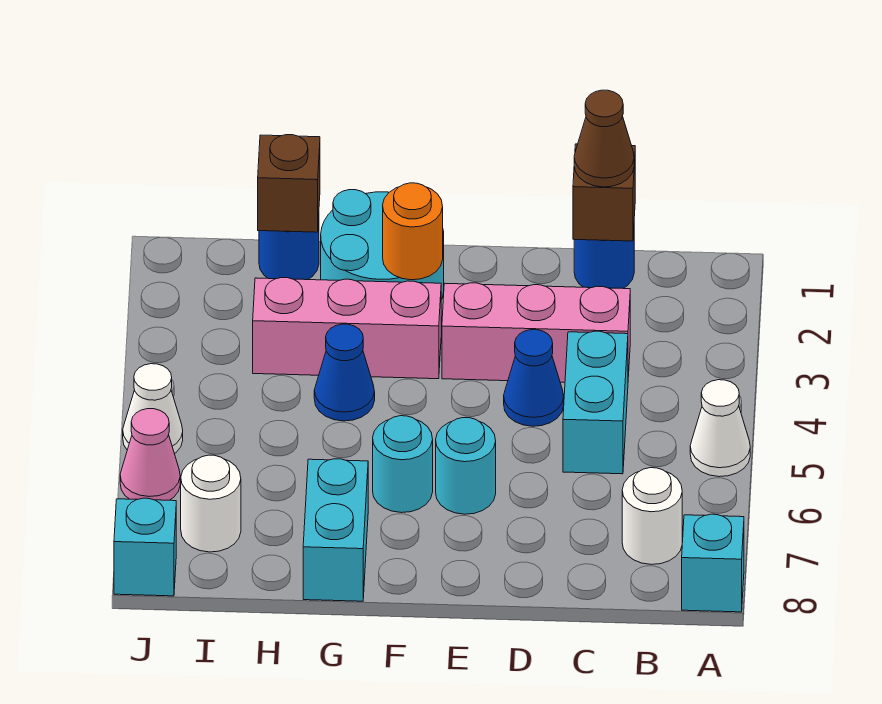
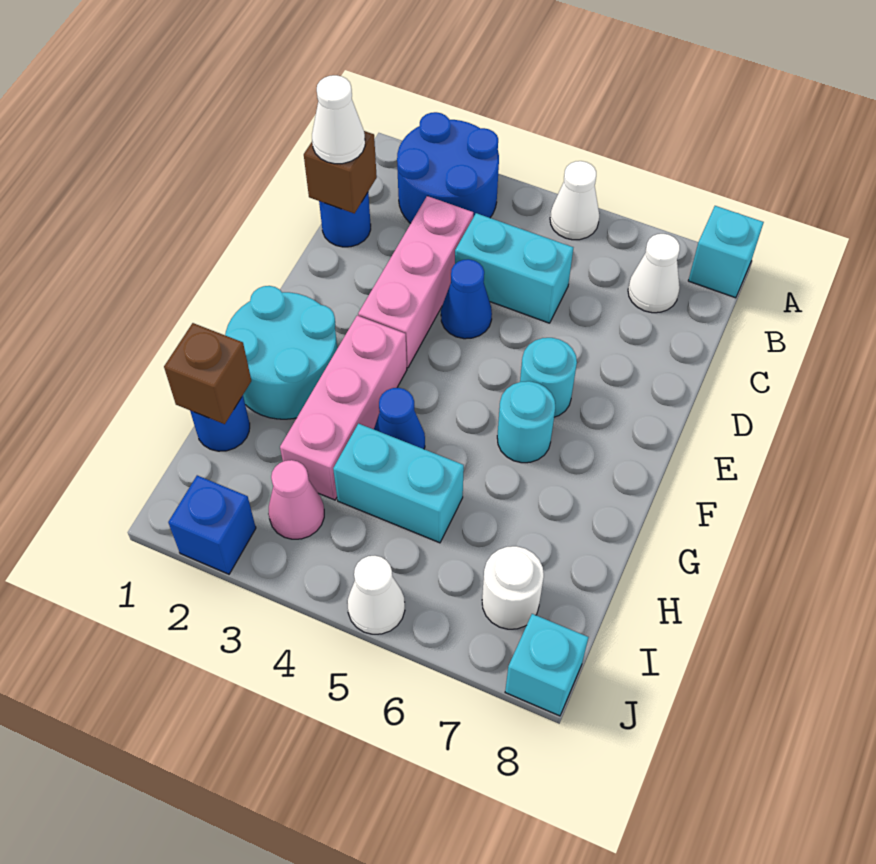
none -> blue round brick A2:B3 level 1
white round brick B7 level 1 -> white cone B7 level 1
brown cone C1 level 3 -> white cone C1 level 3
orange round brick F2 level 2 -> none
cyan brick G7:G8 level 1 -> cyan brick H4:H5 level 1
none -> blue brick J2 level 1
pink cone J6 level 1 -> pink cone I3 level 1

